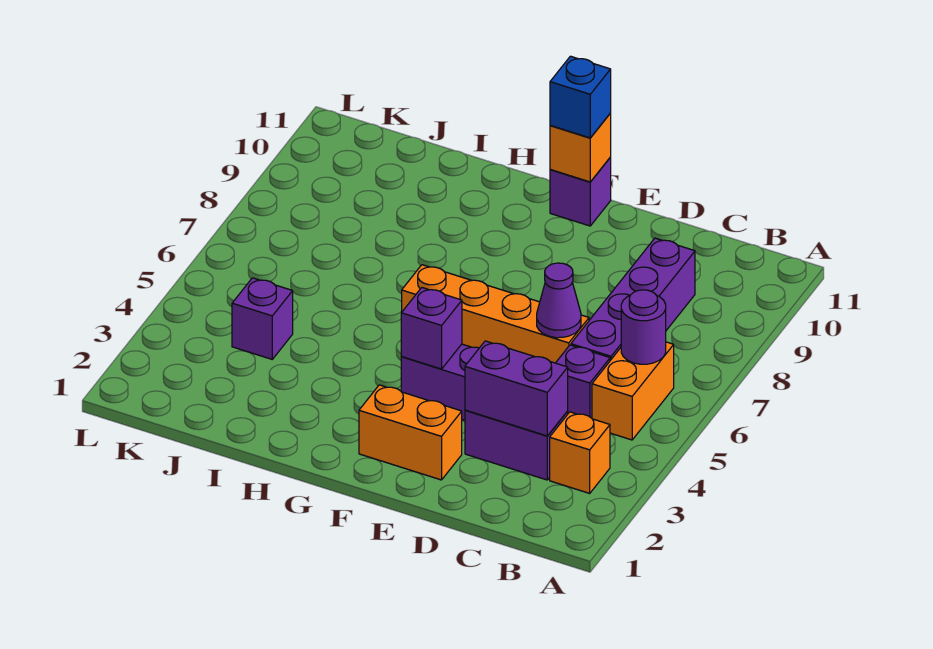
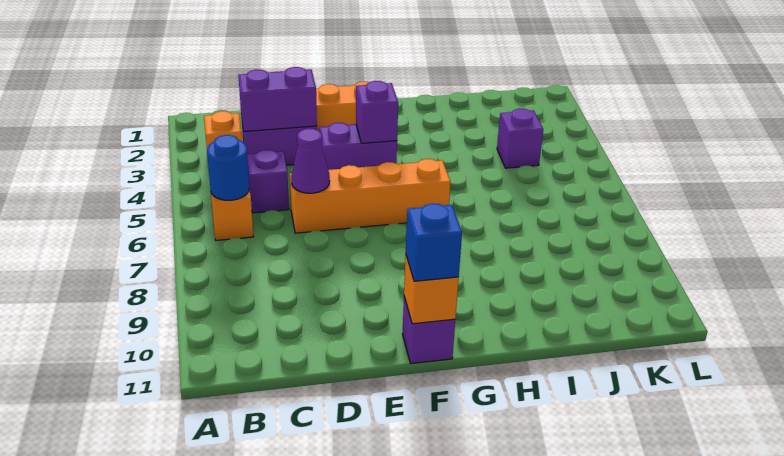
purple round brick B6 level 2 -> blue round brick B6 level 2
purple brick C6:C9 level 1 -> none

